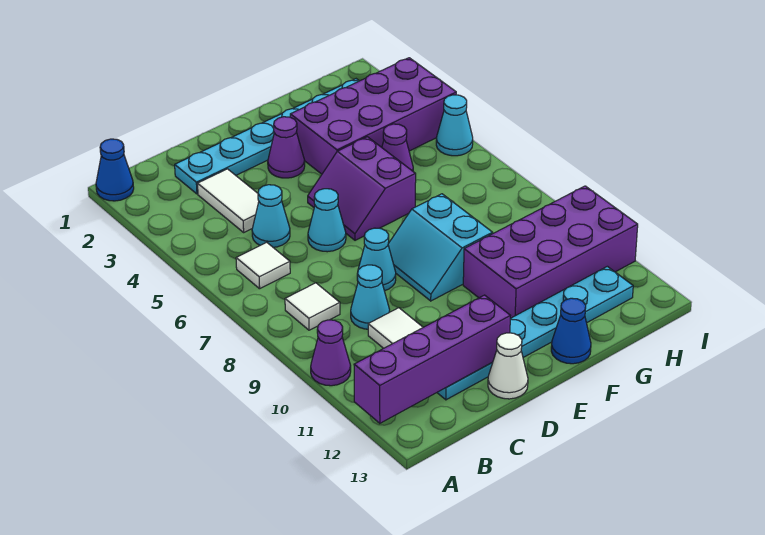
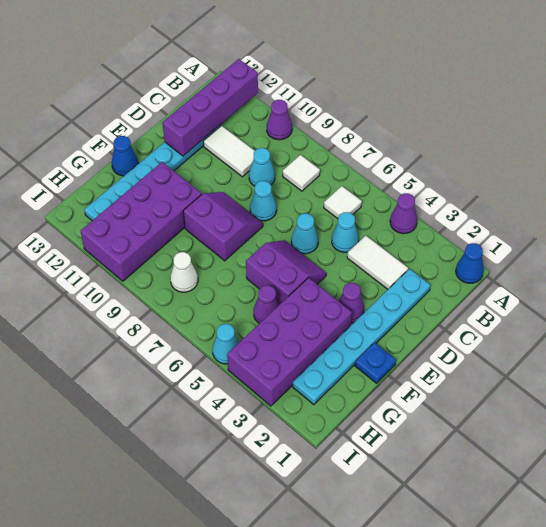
none -> purple cone A4 level 1
white cone D13 level 1 -> white cone H8 level 1
cyan slope E8:F9 level 1 top F -> purple slope E8:F9 level 1 top F
none -> blue plate F1 level 1

